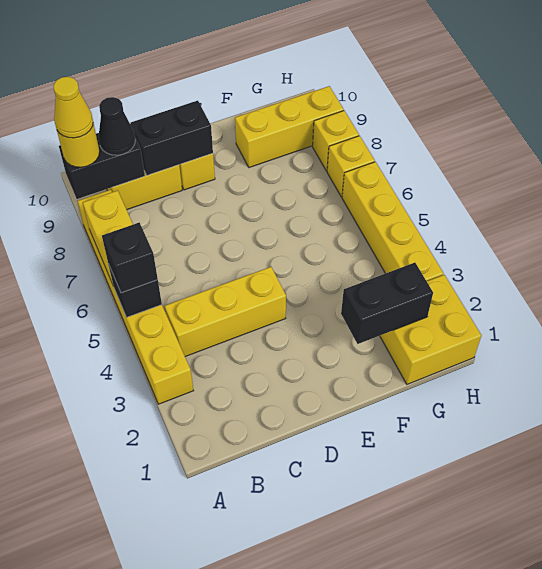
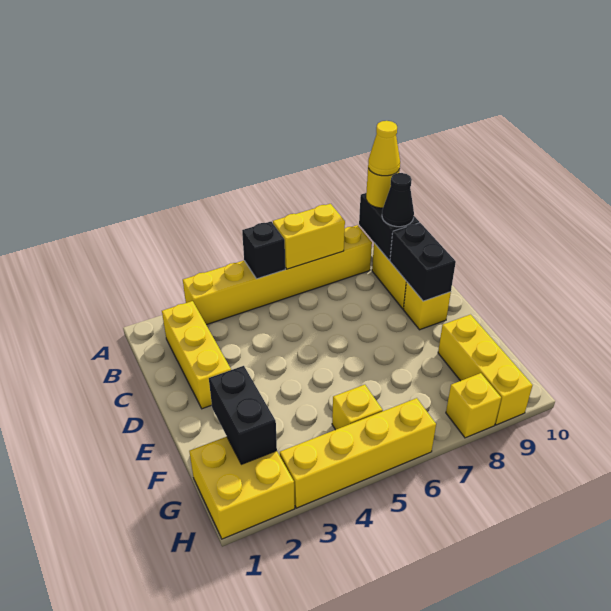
black brick A5 level 3 -> none
yellow brick B4:D4 level 1 -> yellow brick B2:D2 level 1
yellow brick H7 level 1 -> yellow brick G5 level 1

